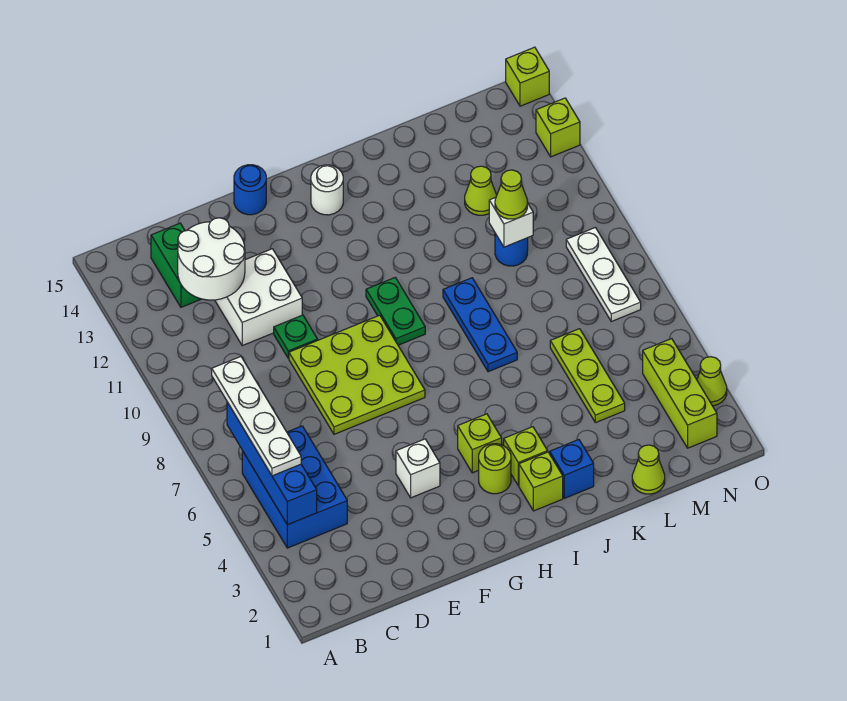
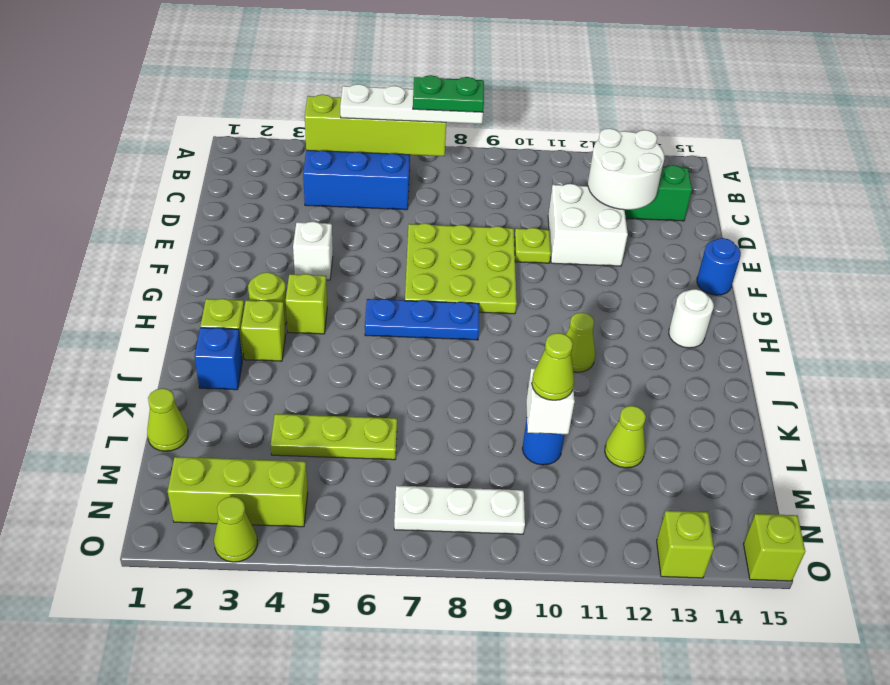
blue brick B4:B7 level 2 -> lime brick B4:B7 level 2
green plate E10 level 1 -> lime plate E10 level 1
green plate H9:H10 level 1 -> green plate B7:B8 level 4
none -> lime cone I11 level 1
blue plate J7:J9 level 1 -> blue plate H6:H8 level 1

